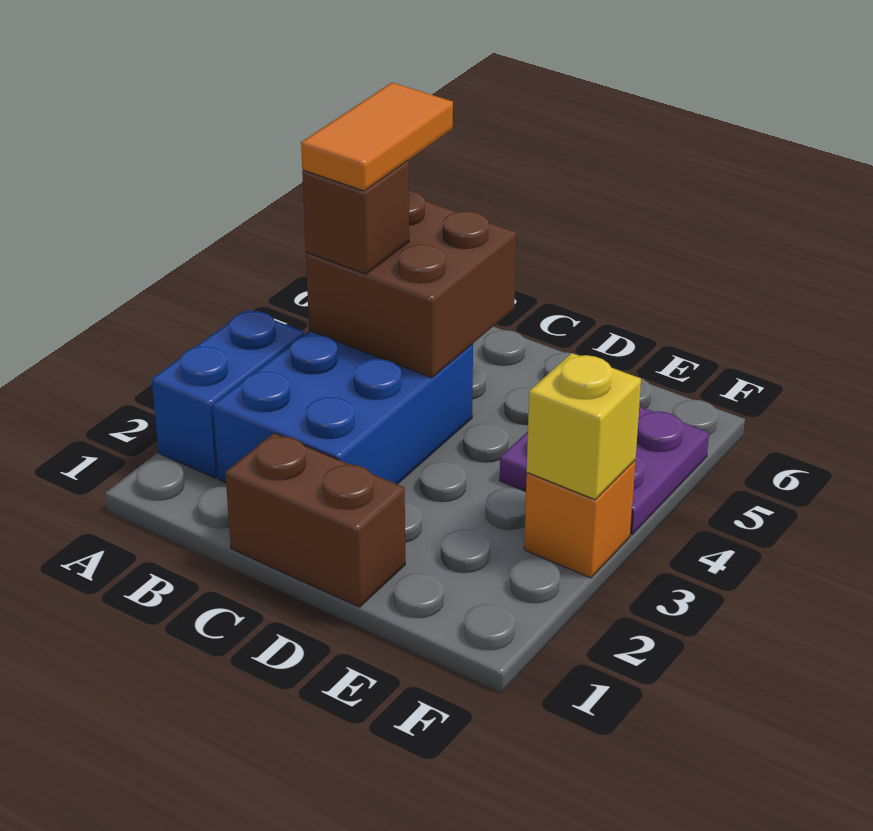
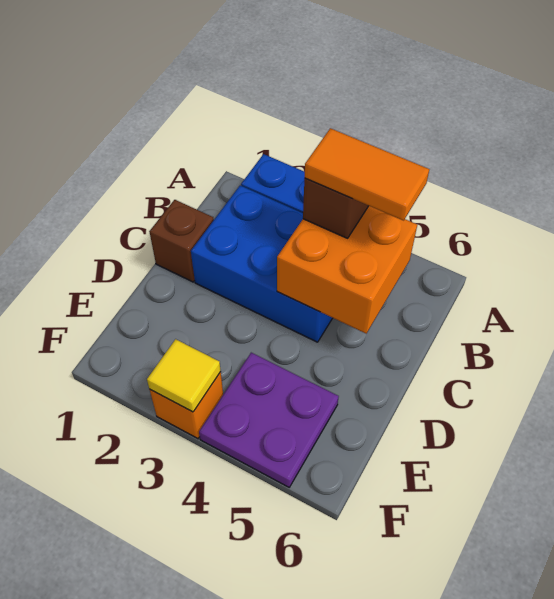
brown brick B4:C5 level 2 -> orange brick B4:C5 level 2
brown brick C1:D1 level 1 -> brown brick C1 level 1
yellow brick F3 level 2 -> yellow tile F3 level 2

